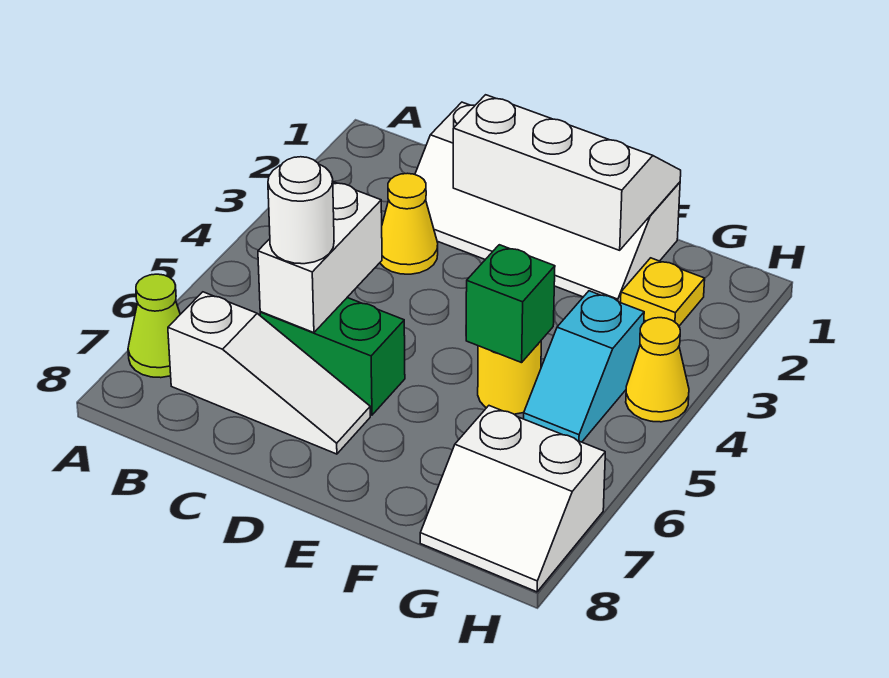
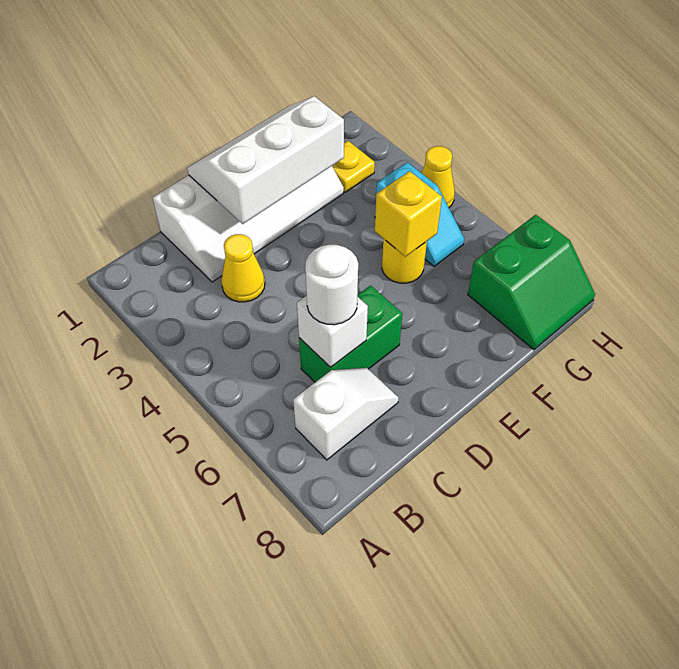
lime cone A7 level 1 -> none
white slope B7:D7 level 1 top B -> white slope B7:C7 level 1 top B
white brick C5:C6 level 2 -> white brick C6 level 2
green brick F5 level 2 -> yellow brick F5 level 2
white slope G7:H8 level 1 top 7 -> green slope G7:H8 level 1 top 7

